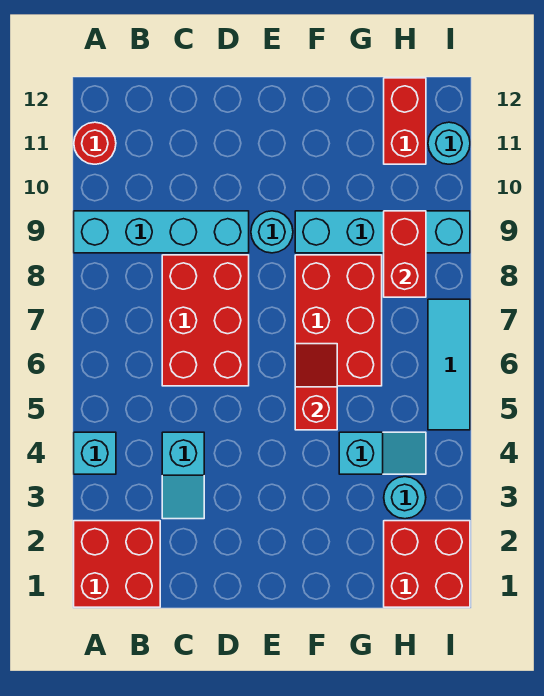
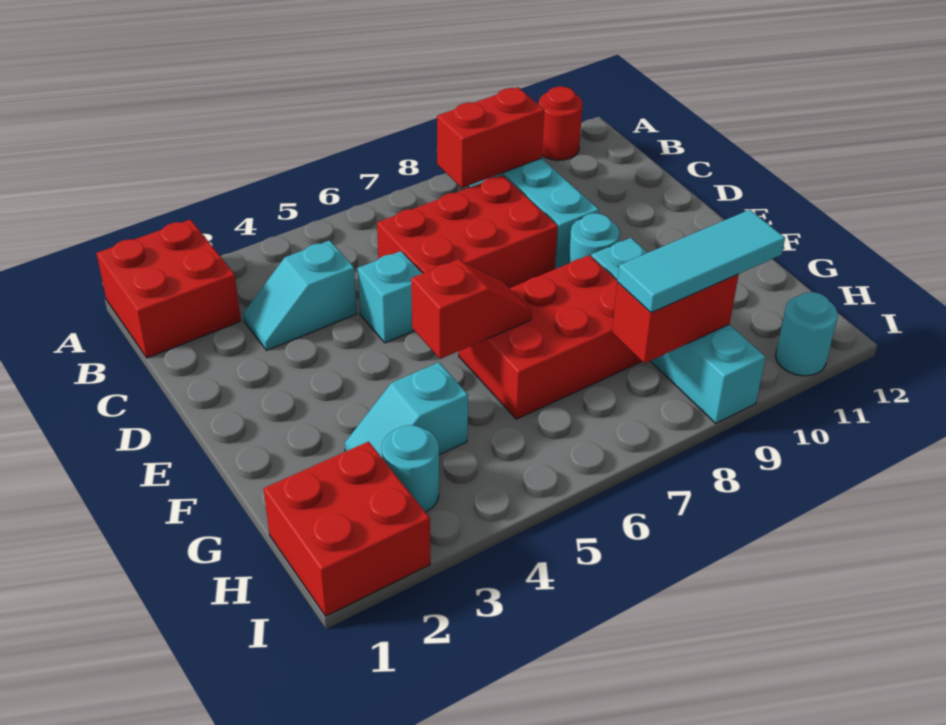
cyan brick A4 level 1 -> cyan brick D5 level 1
cyan slope G4:H4 level 1 top G -> cyan slope G3:G4 level 1 top 4
red brick H11:H12 level 1 -> red brick B8:B9 level 2
cyan tile I5:I7 level 1 -> cyan tile H8:H10 level 3

